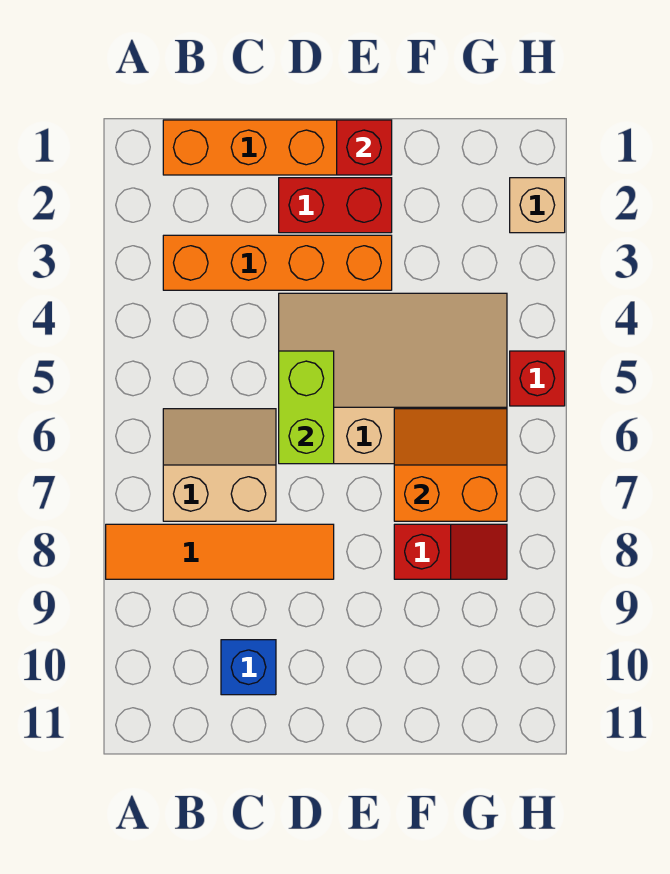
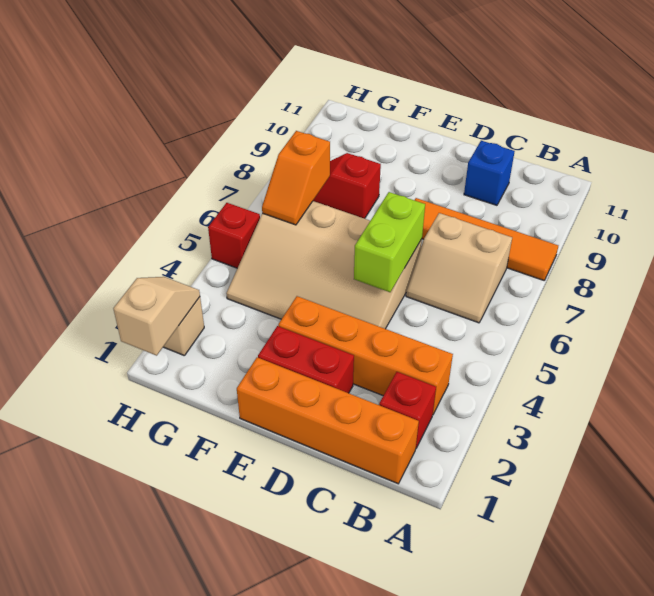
red brick E1 level 2 -> red brick B2 level 1
orange slope F6:G7 level 2 top 7 -> orange slope G6:G7 level 2 top 7
none -> tan slope H1:H2 level 2 top 1

